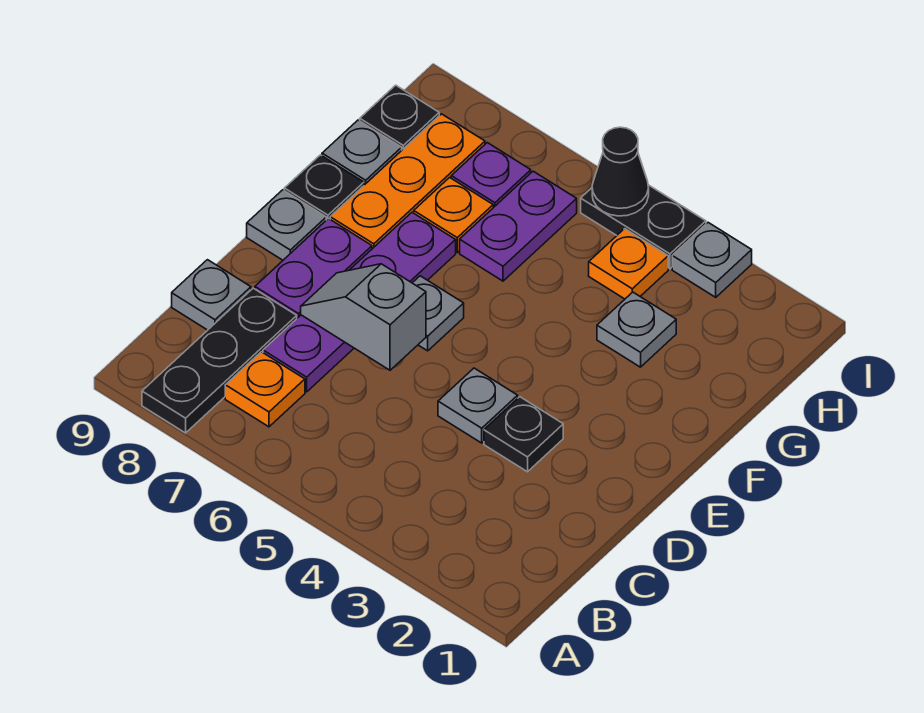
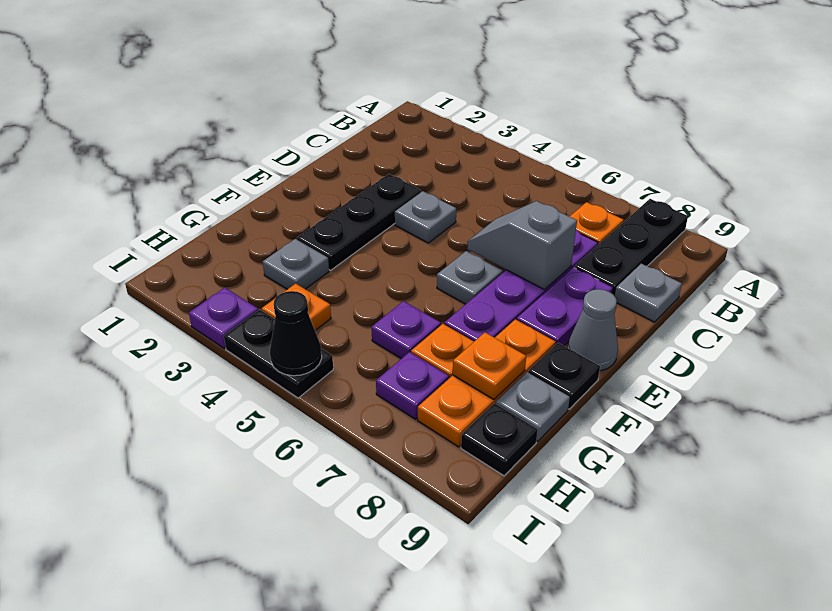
black plate D3 level 1 -> black plate D3:F3 level 1
grey slope D6:D7 level 2 top 6 -> grey slope D6:D7 level 2 top 7
grey plate E9 level 1 -> grey cone E9 level 1
purple plate G6:H6 level 1 -> purple plate G6 level 1
none -> orange plate G8 level 2
grey plate I3 level 1 -> purple plate I3 level 1

